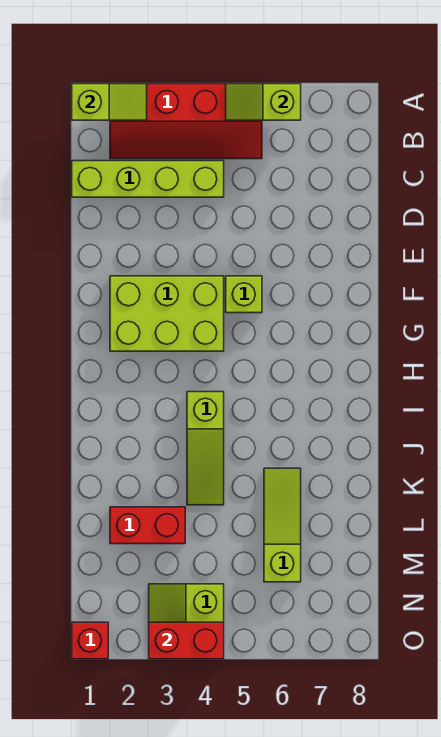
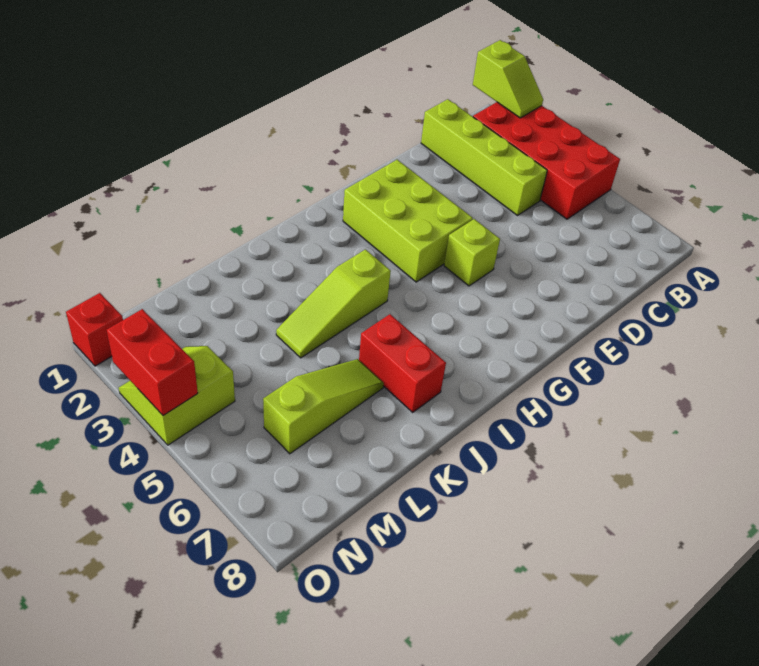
red slope A2:B5 level 1 top A -> red brick A2:B5 level 1
lime slope A5:A6 level 2 top 6 -> none
red brick L2:L3 level 1 -> red brick J6:J7 level 1

